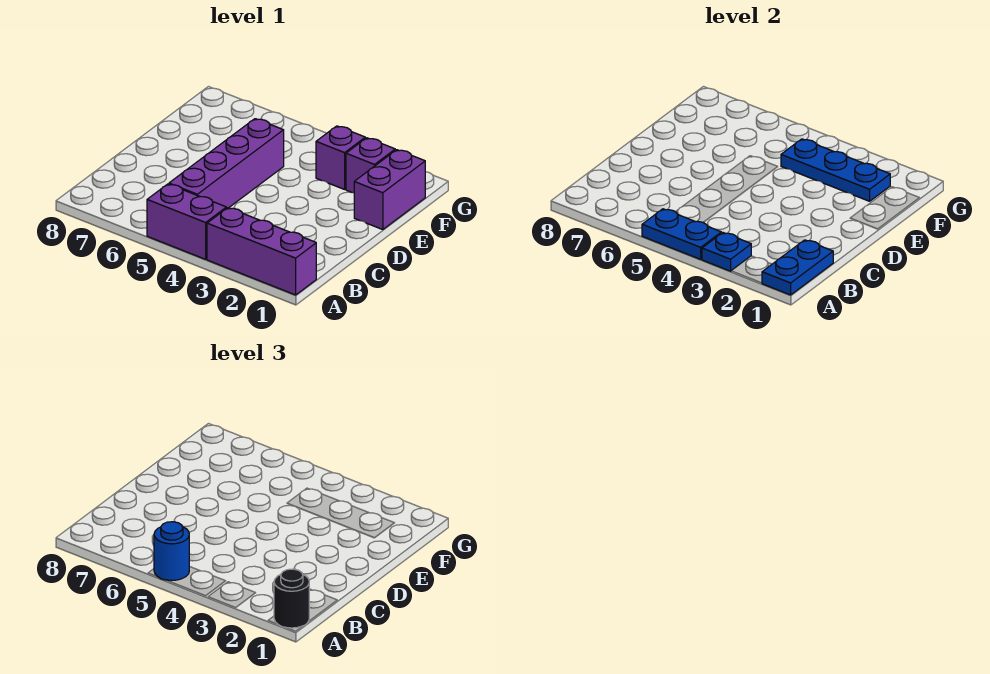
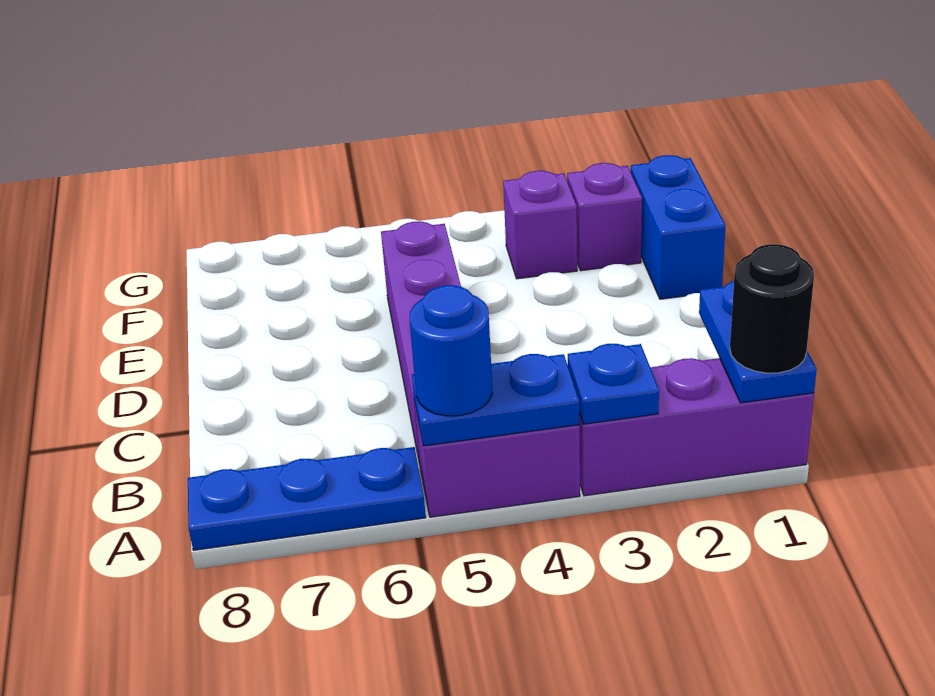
purple brick E1:F1 level 1 -> blue brick E1:F1 level 1
blue plate F2:F4 level 2 -> blue plate A6:A8 level 1

